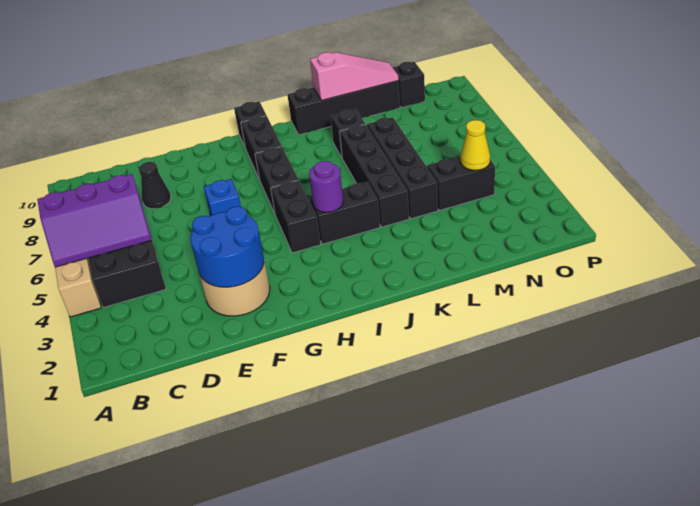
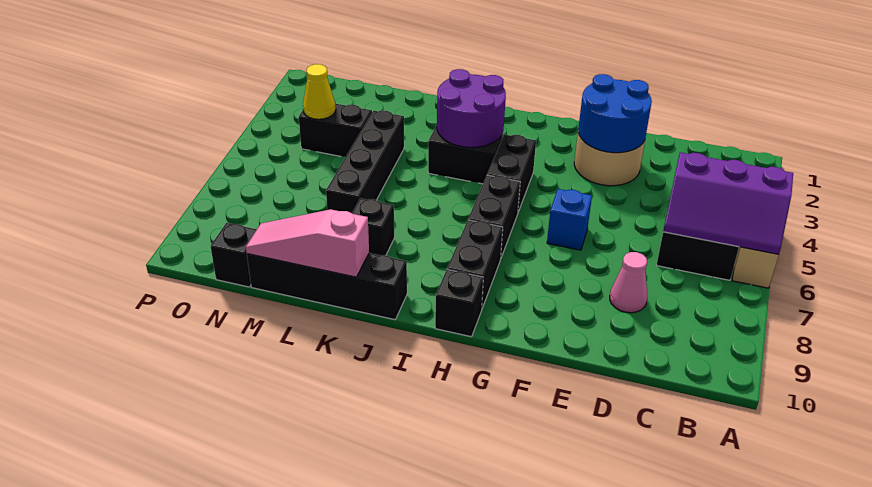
purple slope A5:C6 level 2 top 6 -> purple slope A5:C6 level 2 top 5
black cone D8 level 1 -> pink cone D8 level 1
purple round brick I4 level 2 -> purple round brick I3:J4 level 2
black brick K4:K7 level 1 -> none

